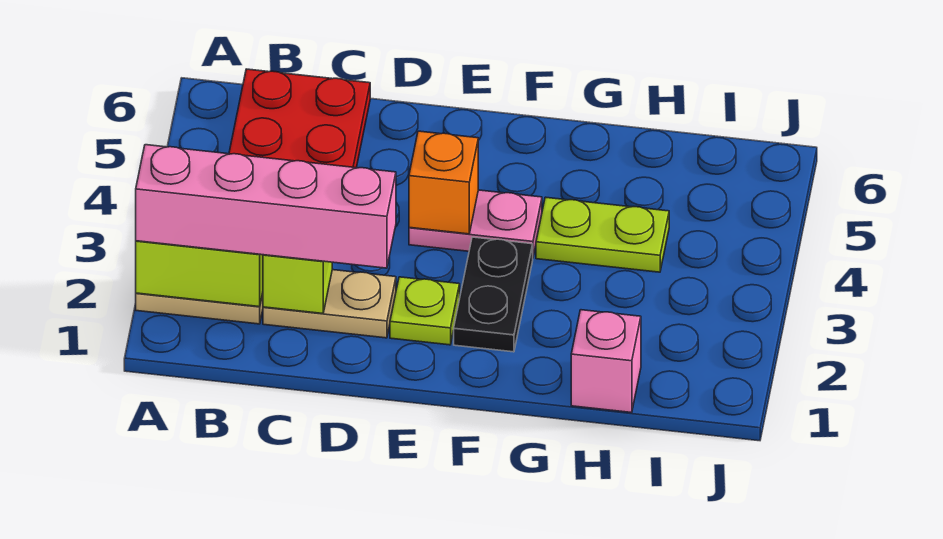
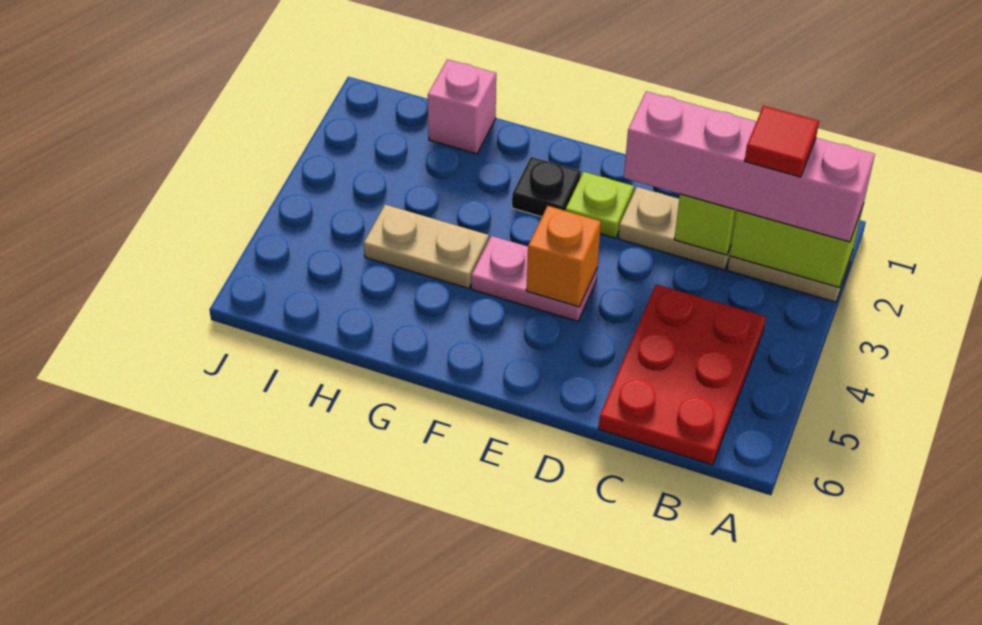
none -> red tile B2 level 4
black plate F2:F3 level 1 -> black plate F2 level 1
lime plate G4:H4 level 1 -> tan plate G4:H4 level 1

